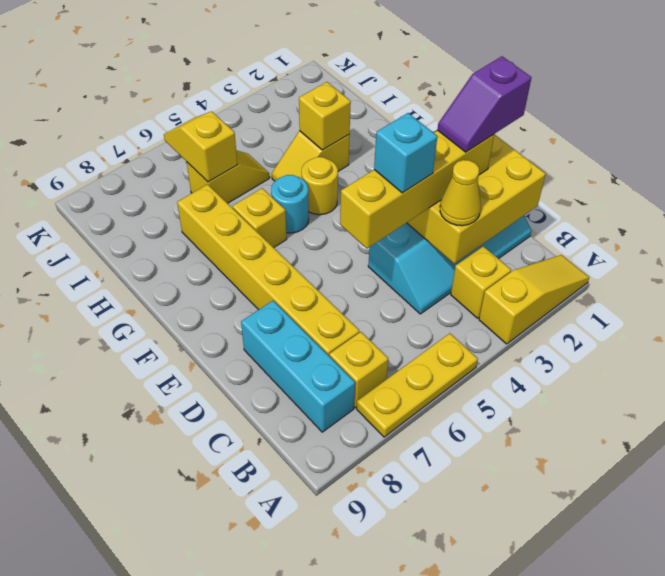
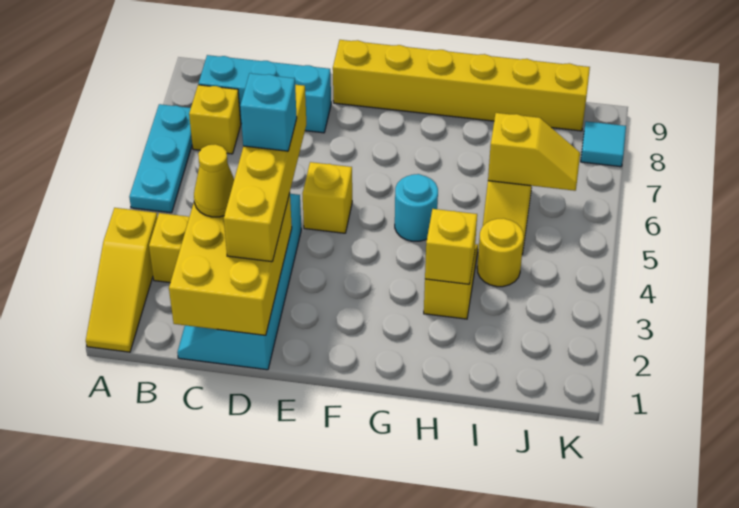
yellow plate A5:A7 level 1 -> cyan plate A5:A7 level 1
yellow brick C7:H7 level 1 -> yellow brick E9:J9 level 1
purple slope D1:D2 level 4 top 1 -> none
yellow round brick G4 level 1 -> yellow round brick I4 level 1
yellow brick G6 level 1 -> yellow brick E5 level 1
none -> cyan tile K8 level 1

